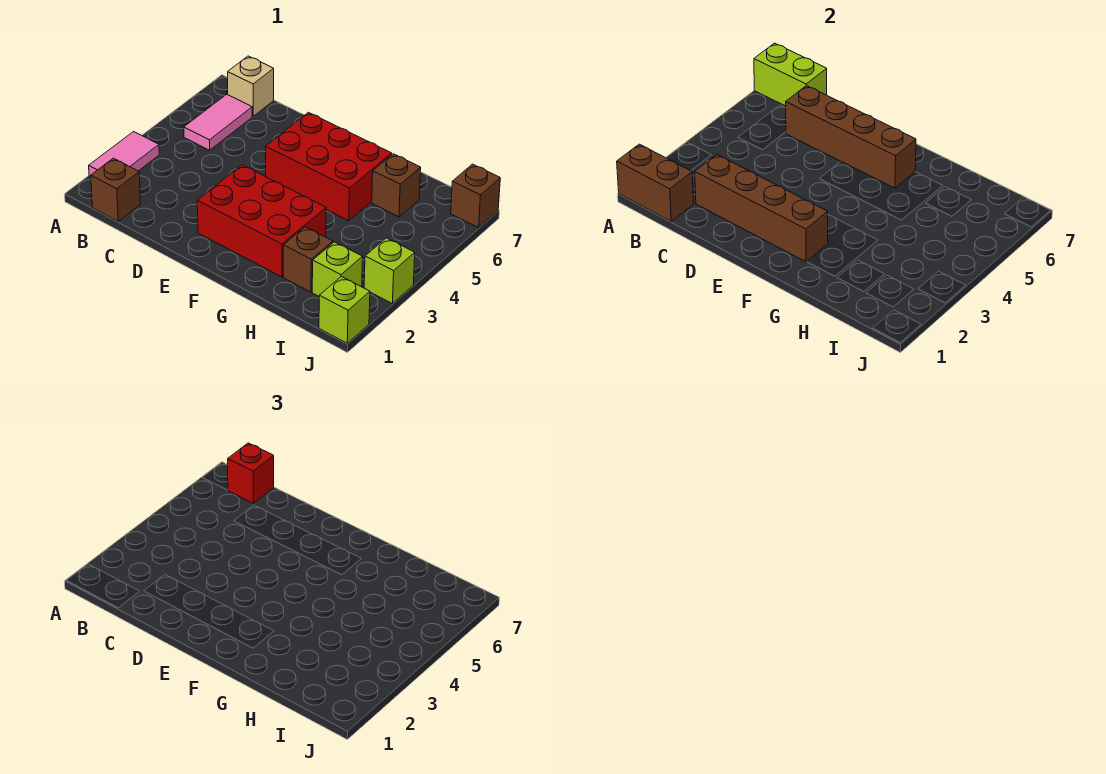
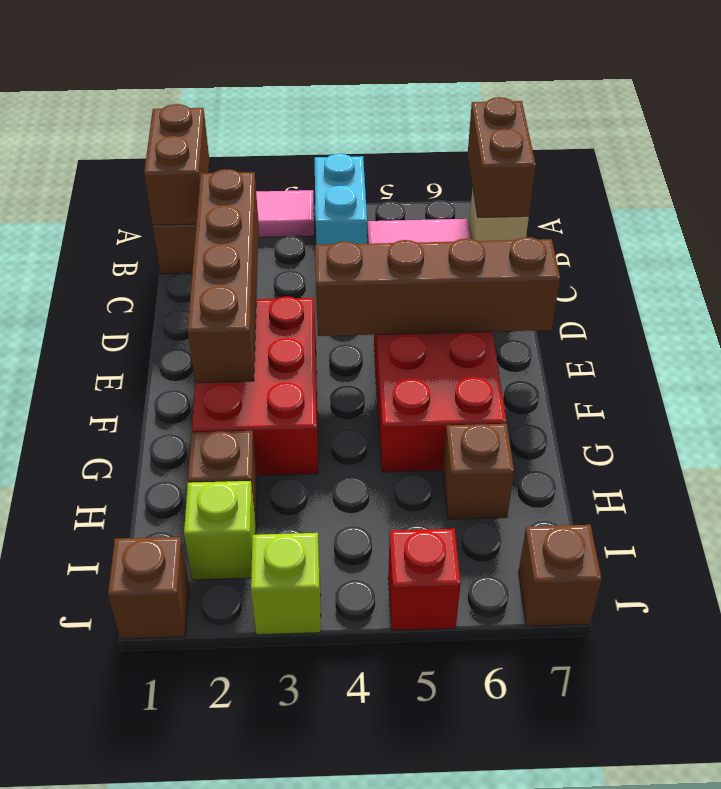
none -> cyan brick A4:B4 level 1
lime brick A7:B7 level 2 -> brown brick A7:B7 level 2
red brick B7 level 3 -> red brick J5 level 1
brown brick C6:F6 level 2 -> brown brick E4:E7 level 2
lime brick J1 level 1 -> brown brick J1 level 1

